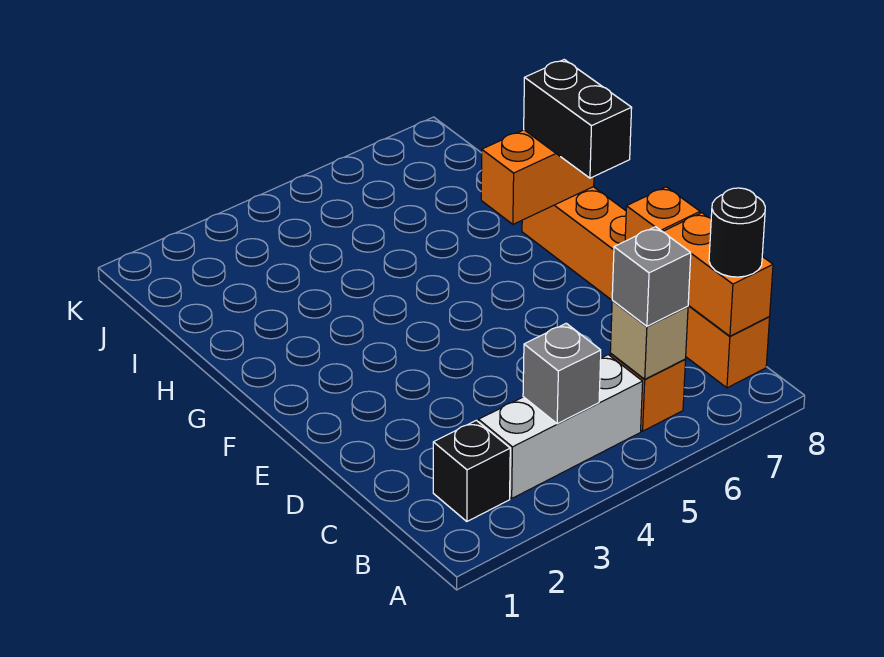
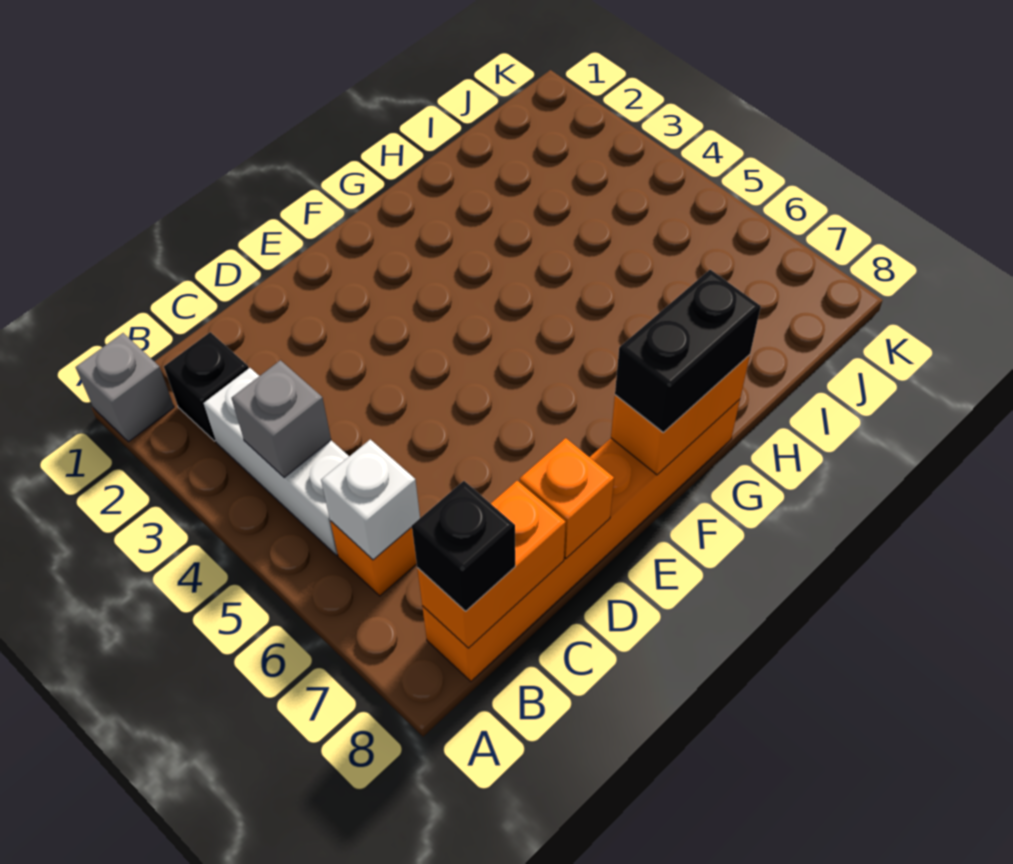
tan brick B6 level 2 -> white brick B6 level 2
grey brick B6 level 3 -> grey brick A1 level 1
black round brick B8 level 3 -> black brick B8 level 3
orange brick G7:G8 level 2 -> orange brick F8:G8 level 2

